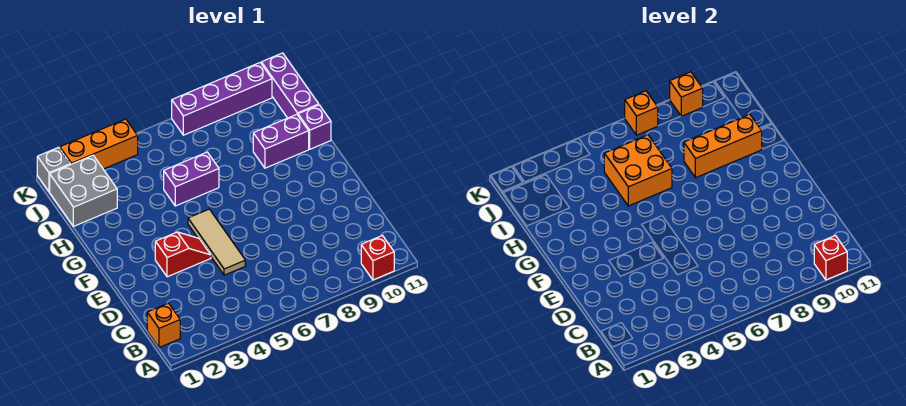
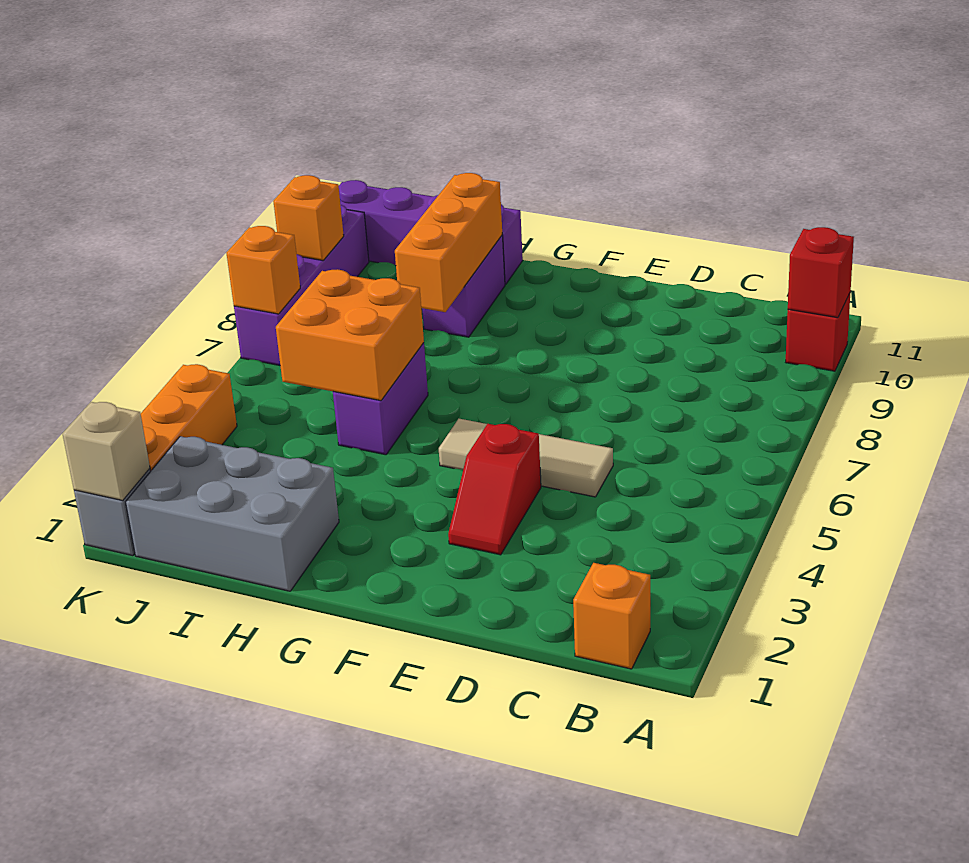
red slope E3:E4 level 1 top 3 -> red slope E3:E4 level 1 top 4
grey brick I1:J2 level 1 -> grey brick H1:J2 level 1
none -> tan brick K1 level 2

